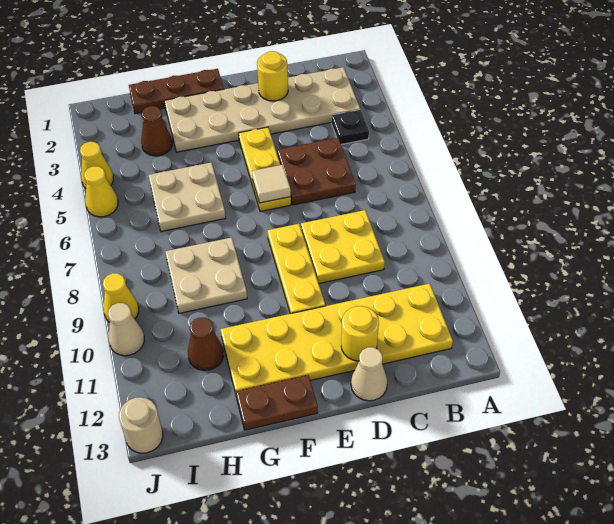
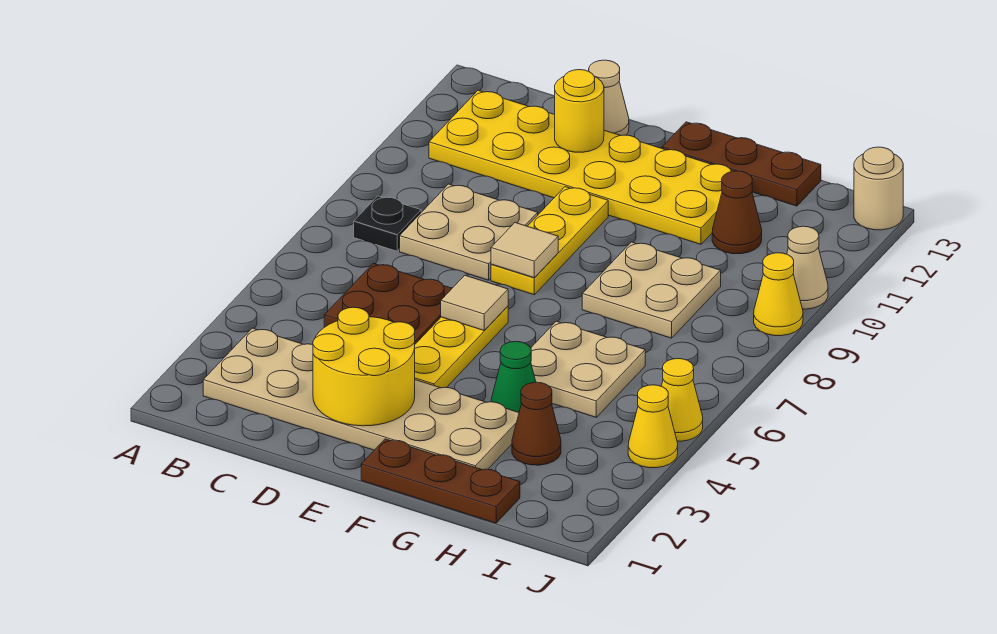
black plate B4 level 1 -> black plate B8 level 1
yellow plate C8:D9 level 1 -> tan plate C8:D9 level 1
yellow round brick D2 level 2 -> yellow round brick D2:E3 level 2
none -> tan tile E8 level 2
brown plate F13:G13 level 1 -> brown plate F13:H13 level 1
none -> green cone G4 level 1

